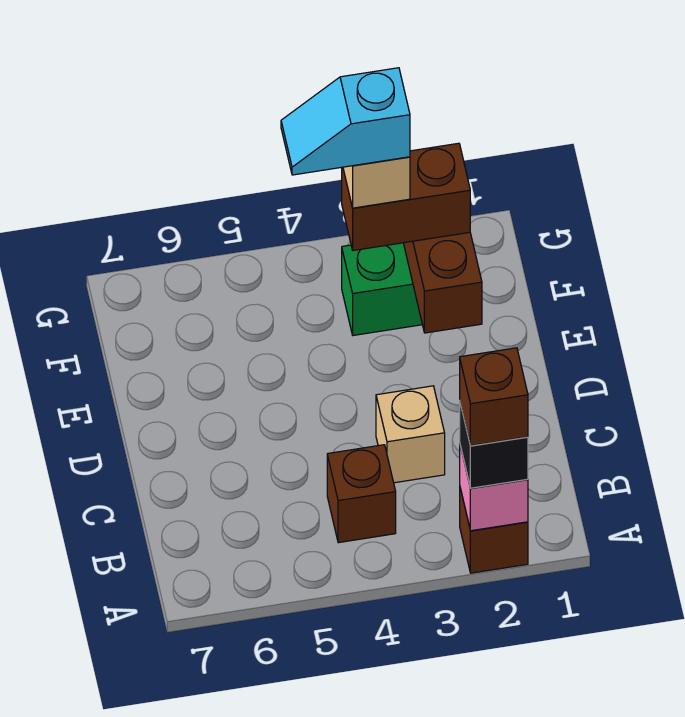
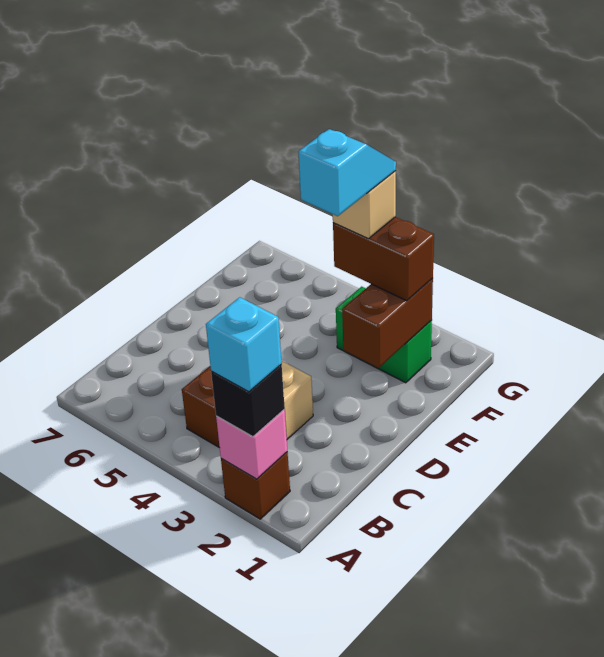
brown brick A2 level 4 -> cyan brick A2 level 4
cyan slope F3:F4 level 5 top 3 -> cyan slope E3:F3 level 5 top E

